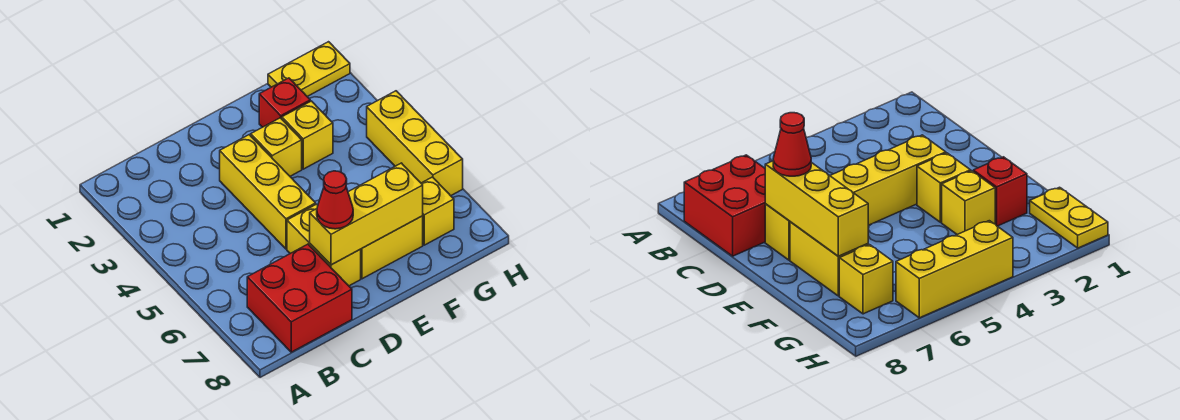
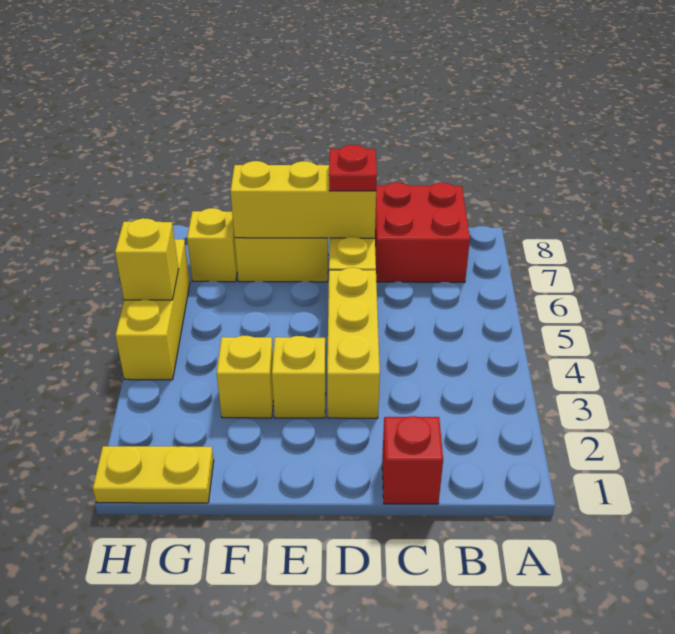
red cone D7 level 3 -> red plate D7 level 3
red brick F2 level 1 -> red brick C1 level 1
none -> yellow brick H5 level 2

